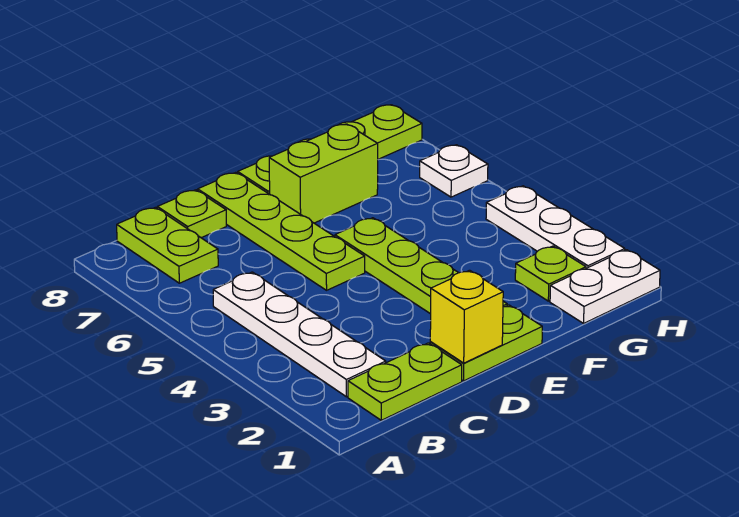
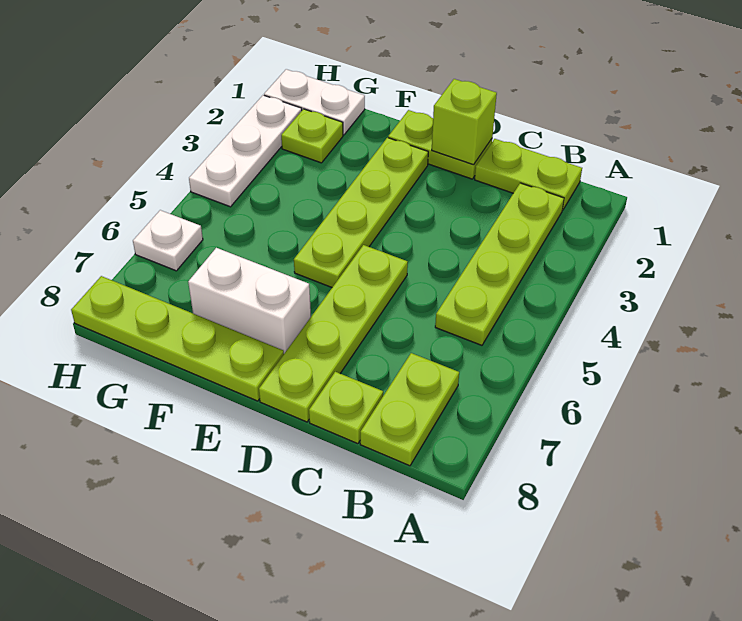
white plate B2:B5 level 1 -> lime plate B2:B5 level 1
yellow brick D1 level 2 -> lime brick D1 level 2
lime brick E7:F7 level 1 -> white brick E7:F7 level 1

